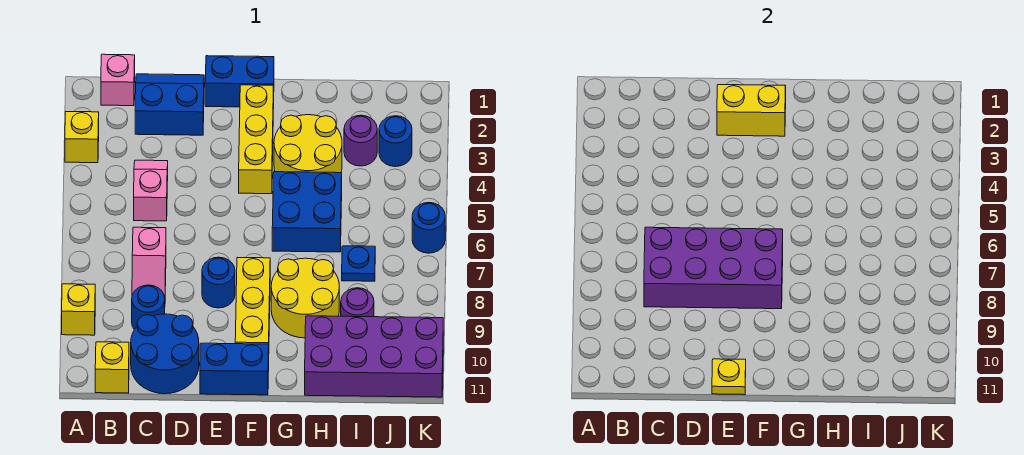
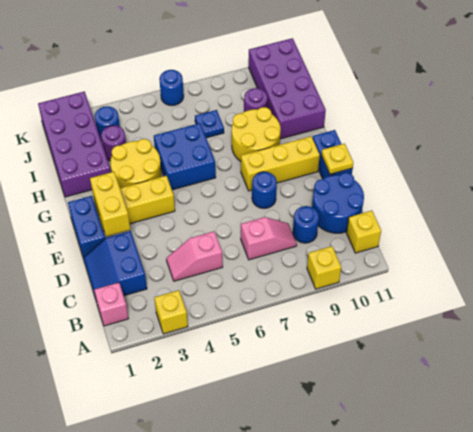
purple brick C7:F8 level 2 -> purple brick H1:K2 level 1

